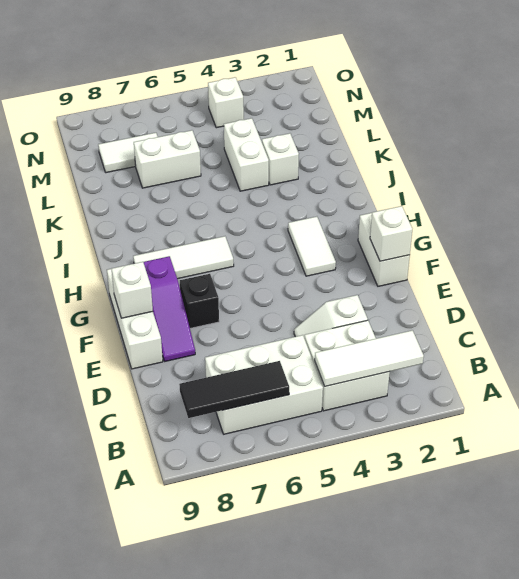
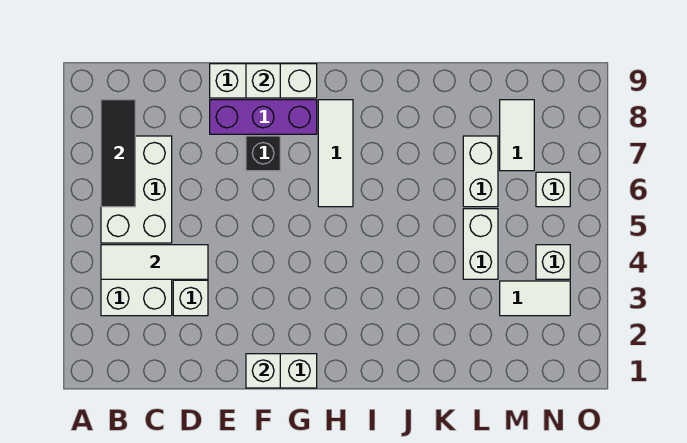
white tile B2:B4 level 2 -> white tile B4:D4 level 2
purple slope E8:G8 level 1 top G -> purple brick E8:G8 level 1
white tile G3:H3 level 1 -> white tile M3:N3 level 1
white brick K3 level 1 -> white brick N6 level 1
white brick K4:L4 level 1 -> white brick L4:L5 level 1

